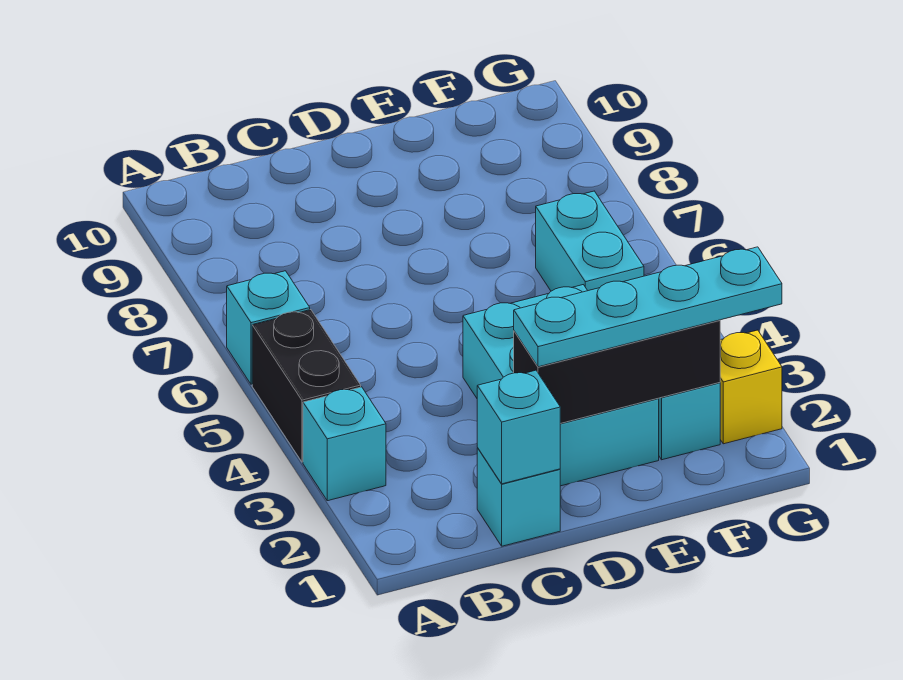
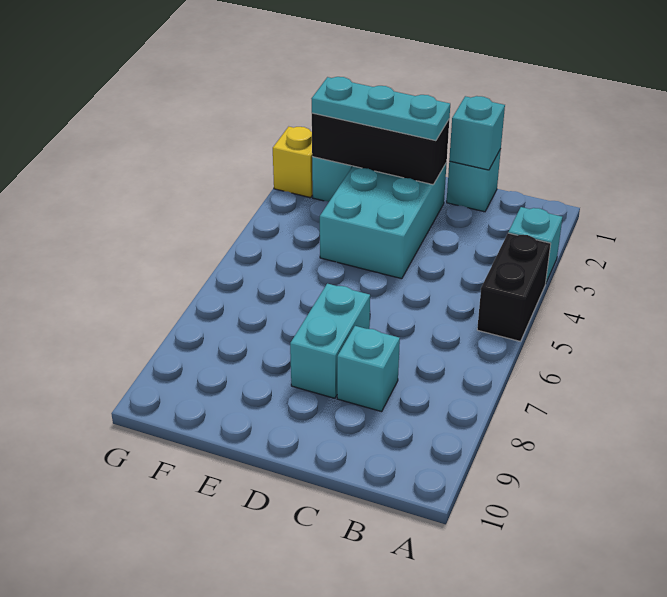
cyan brick A6 level 1 -> cyan brick C8 level 1
cyan plate D2:G2 level 3 -> cyan plate D2:F2 level 3
cyan brick F5:F6 level 1 -> cyan brick D7:D8 level 1

